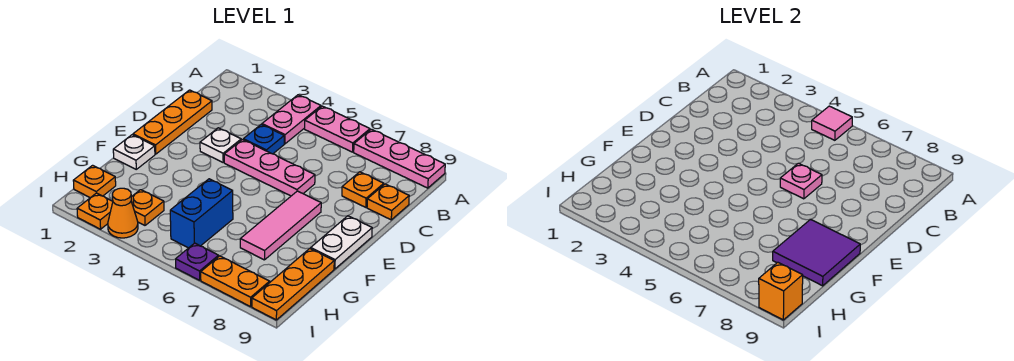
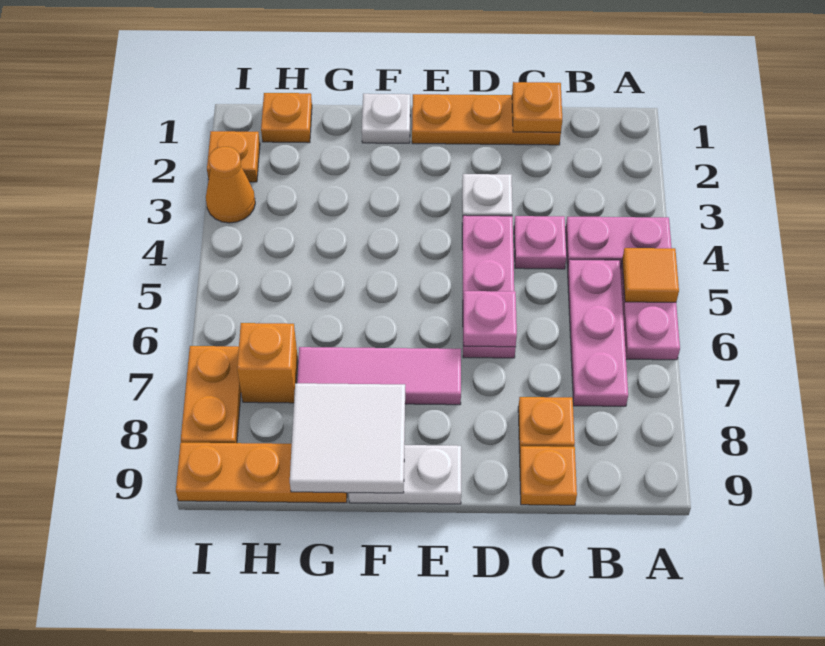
pink tile A5 level 2 -> orange tile A5 level 2
pink plate A7:A9 level 1 -> pink plate B5:B7 level 1
blue plate C4 level 1 -> pink plate C4 level 1
purple tile F8:G9 level 2 -> white tile F8:G9 level 2
blue brick G5:H5 level 1 -> none
orange plate H3 level 1 -> orange plate C1 level 2
purple plate I6 level 1 -> none
orange brick I9 level 2 -> orange brick H7 level 1

